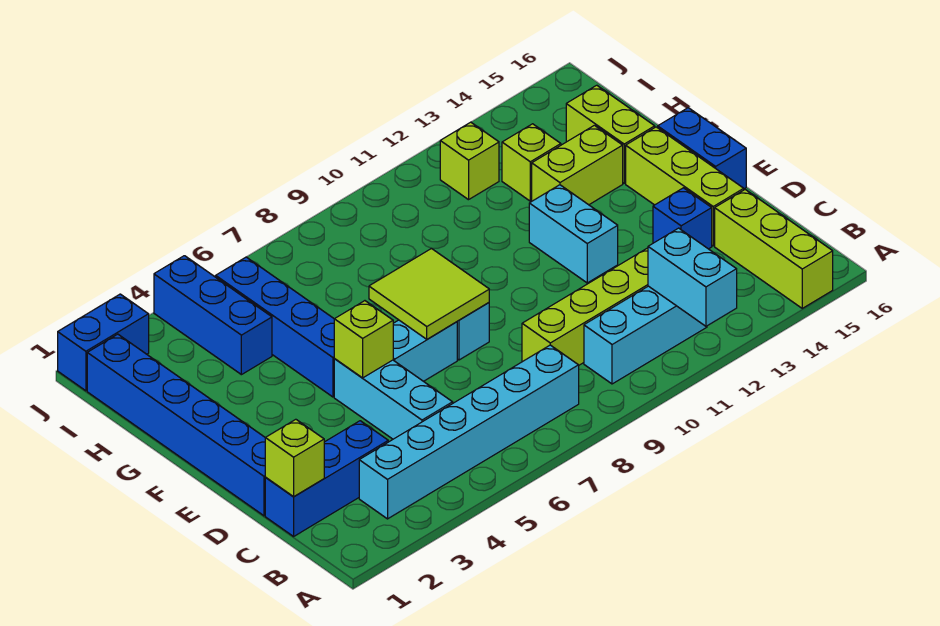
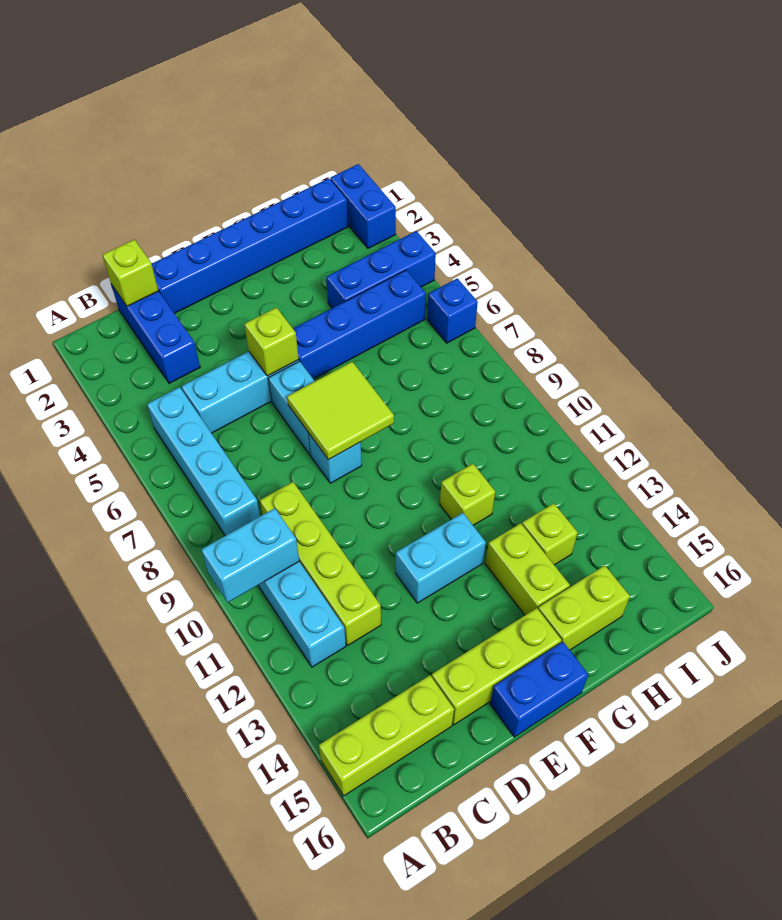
cyan brick A12:B12 level 2 -> cyan brick A10:B10 level 2
cyan brick B3:B8 level 1 -> cyan brick B5:B8 level 1
blue brick D14 level 1 -> blue brick J6 level 1
lime brick I12 level 1 -> lime brick G11 level 1

